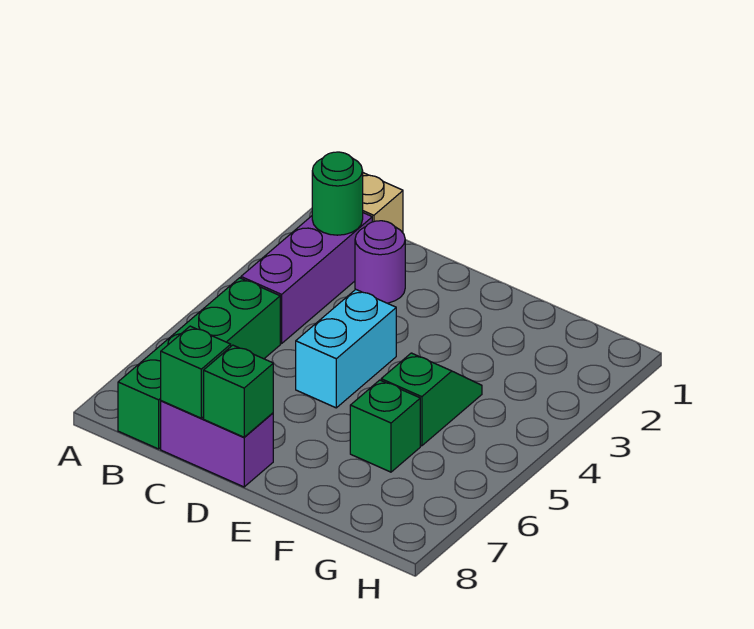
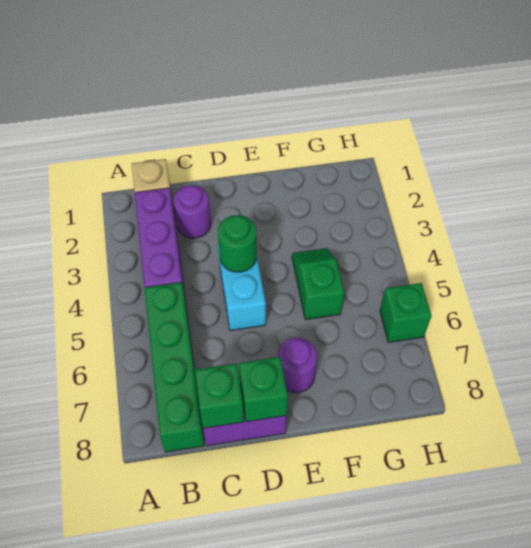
green round brick B2 level 2 -> green round brick D4 level 2
none -> purple round brick E7 level 1
green brick F6 level 1 -> green brick H6 level 1

